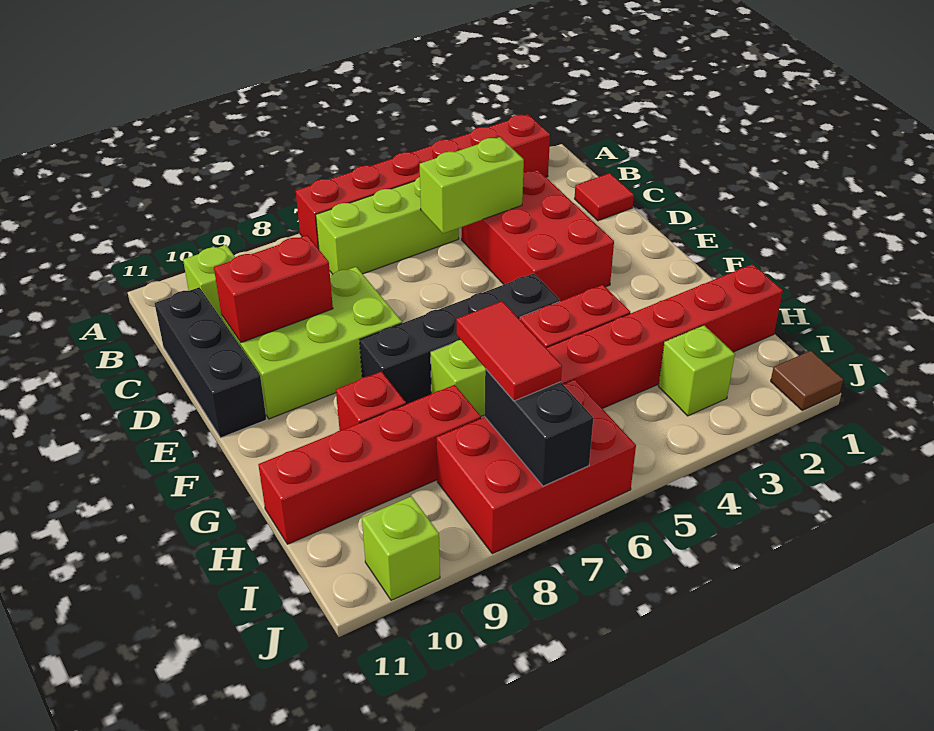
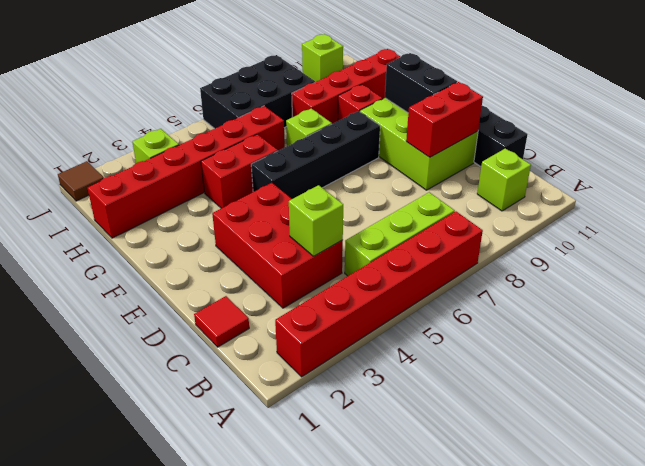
lime brick C4:C5 level 2 -> lime brick C4 level 2
lime brick D8:E10 level 1 -> lime brick D9:F10 level 1
red tile H7:I7 level 3 -> none
red brick I6:J8 level 1 -> black brick I6:J8 level 1
black brick I7:J7 level 2 -> black brick E10:F10 level 2

